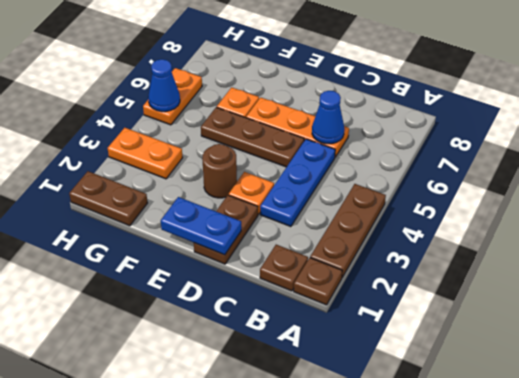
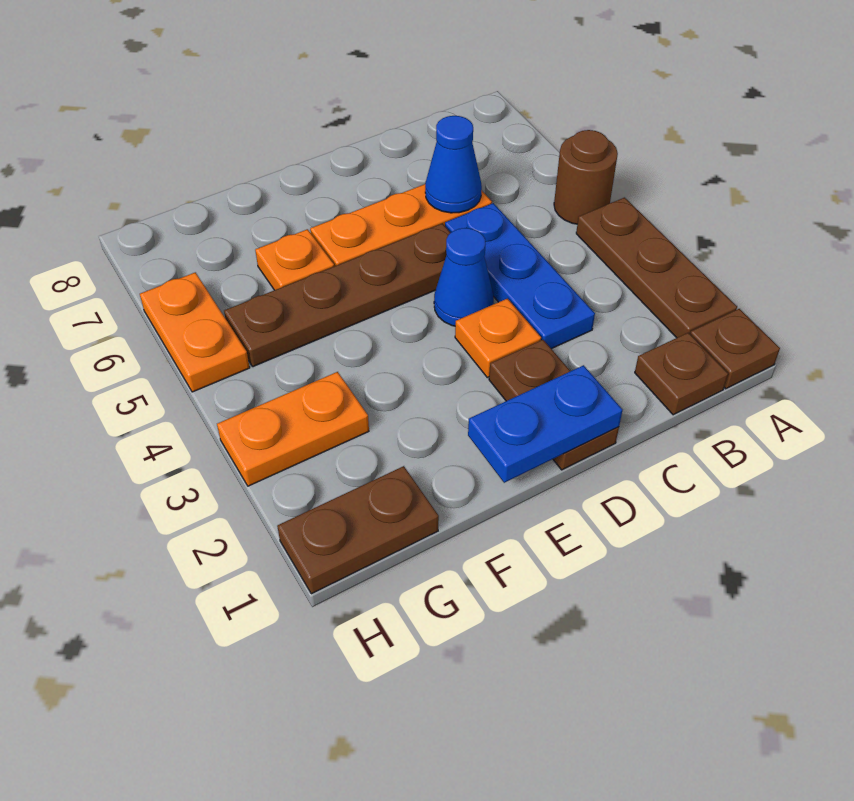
brown plate D5:F5 level 1 -> brown plate D5:G5 level 1
brown round brick E3 level 1 -> brown round brick A5 level 1
blue cone H5 level 2 -> blue cone D4 level 1

